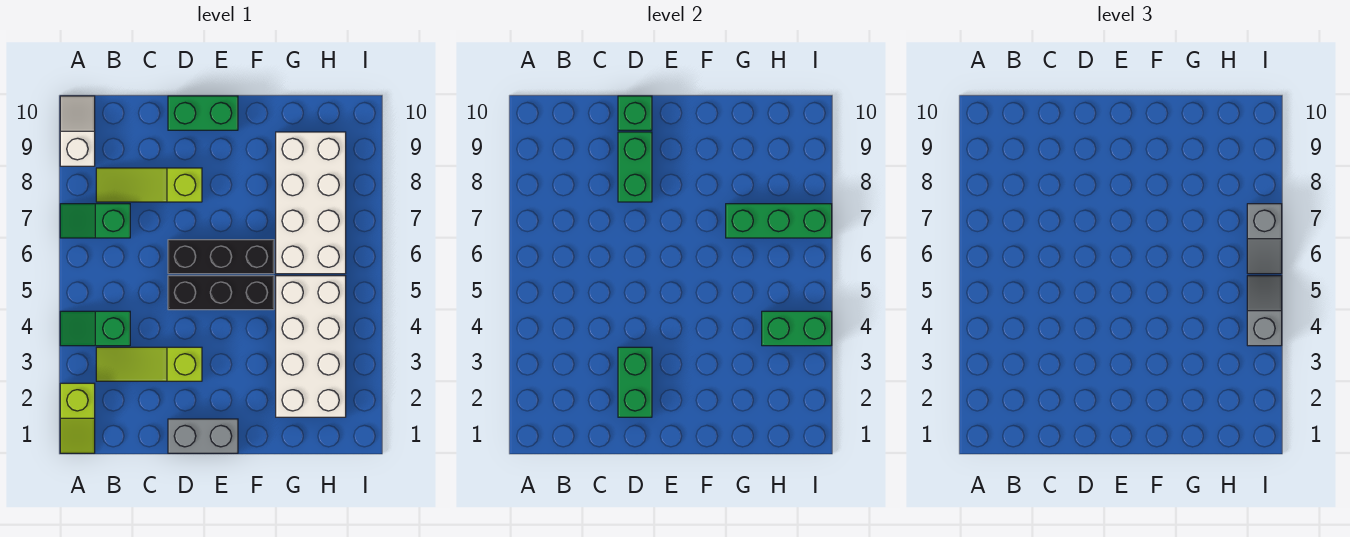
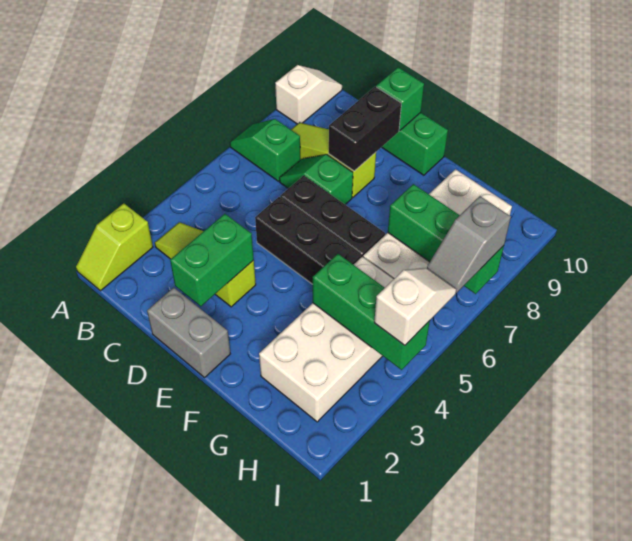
green slope A4:B4 level 1 top B -> green slope C7:D7 level 1 top D
green brick D8:D9 level 2 -> black brick D8:D9 level 2
green brick H4:I4 level 2 -> green brick G4:I4 level 2
grey slope I4:I5 level 3 top 4 -> white slope I4:I5 level 3 top 4

